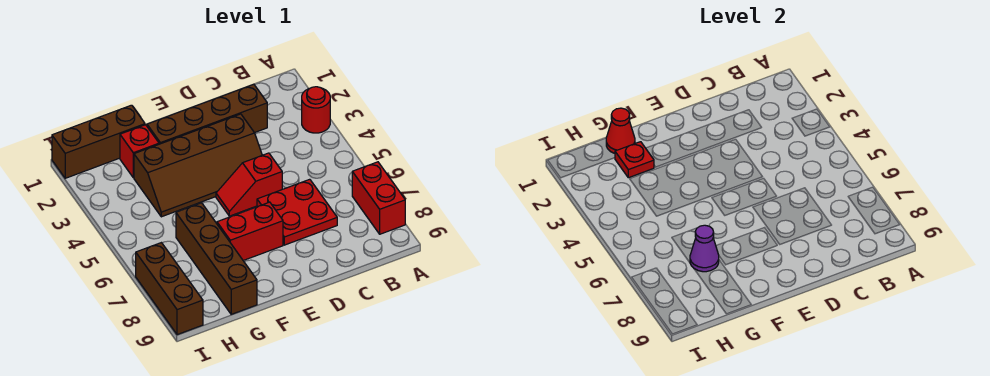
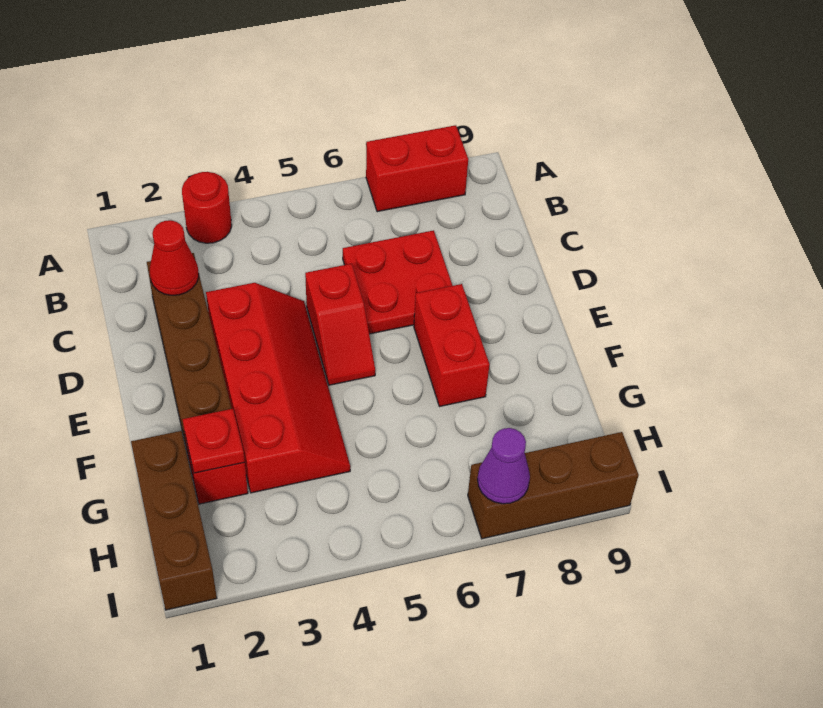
brown slope D3:G4 level 1 top 3 -> red slope D3:G4 level 1 top 3
red cone G1 level 2 -> red cone C2 level 2
brown brick G6:G9 level 1 -> none
purple cone G7 level 2 -> purple cone I7 level 2

